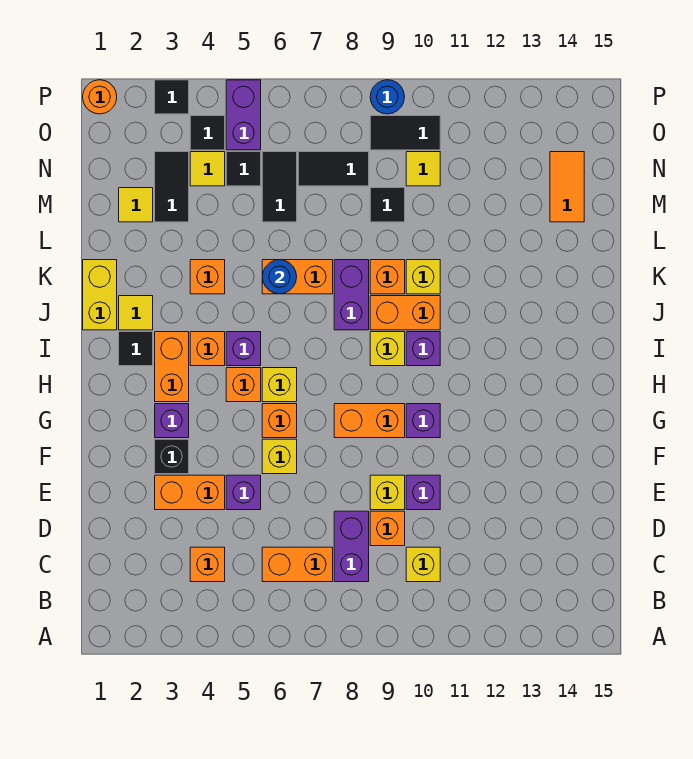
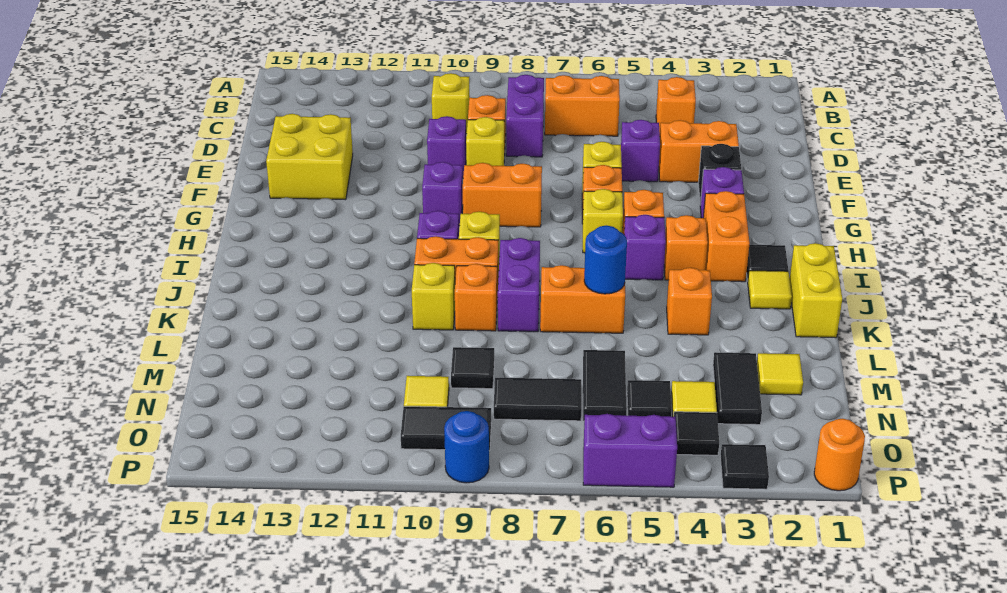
none -> yellow brick E13:F14 level 1
orange tile M14:N14 level 1 -> none
purple brick O5:P5 level 1 -> purple brick P5:P6 level 1

